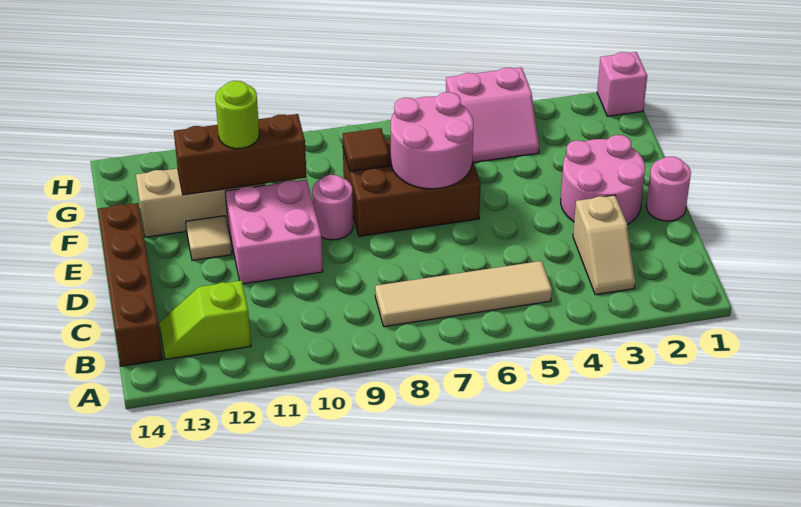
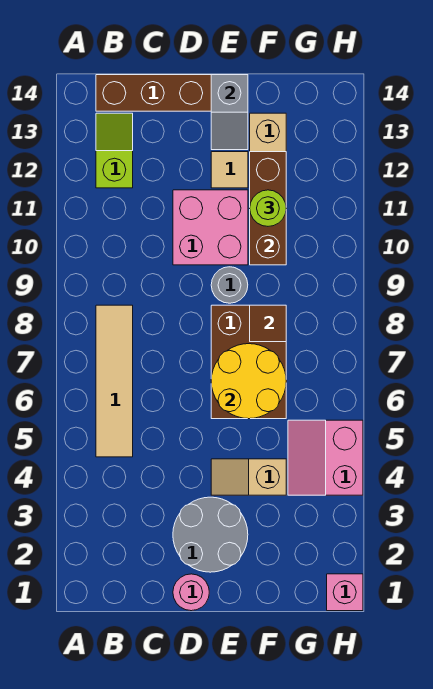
tan slope B3:C3 level 1 top C -> tan slope E4:F4 level 1 top F
pink round brick D2:E3 level 1 -> grey round brick D2:E3 level 1
pink round brick E6:F7 level 2 -> yellow round brick E6:F7 level 2
pink round brick E9 level 1 -> grey round brick E9 level 1
none -> grey slope E13:E14 level 2 top 14

